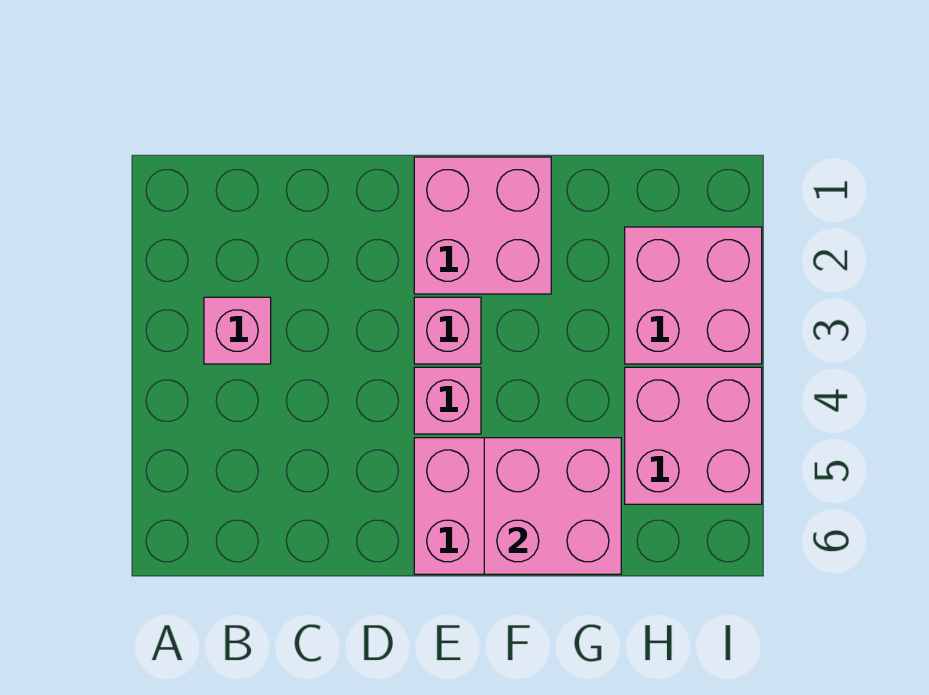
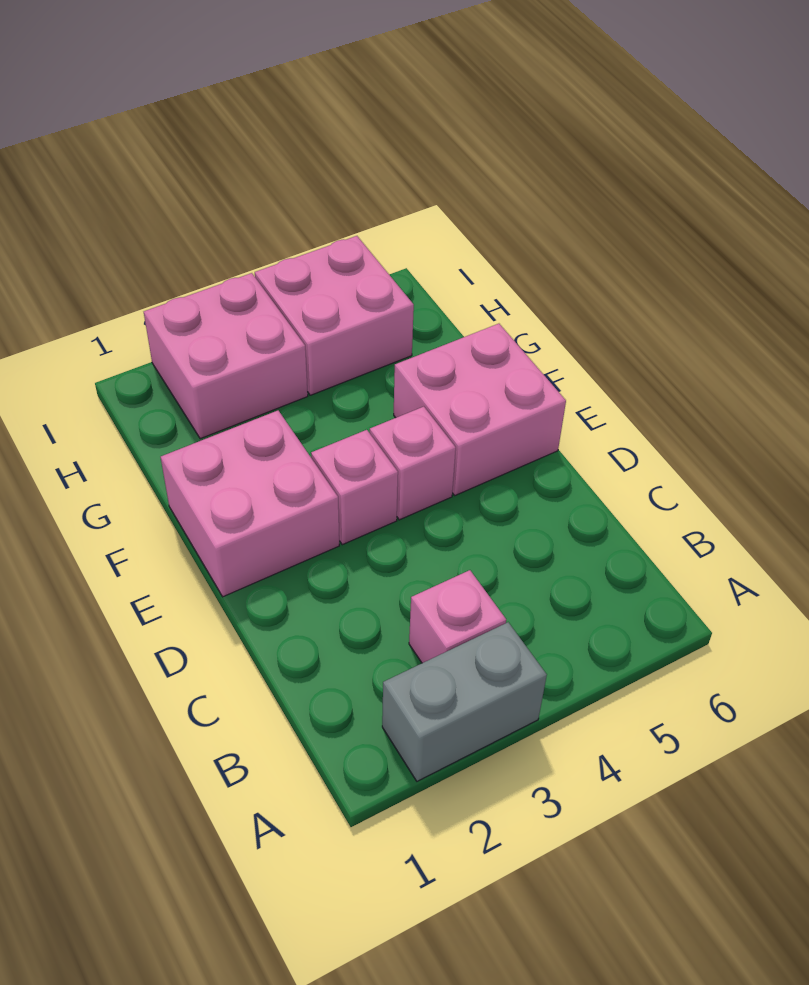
none -> grey brick A2:A3 level 1
pink brick F5:G6 level 2 -> none

